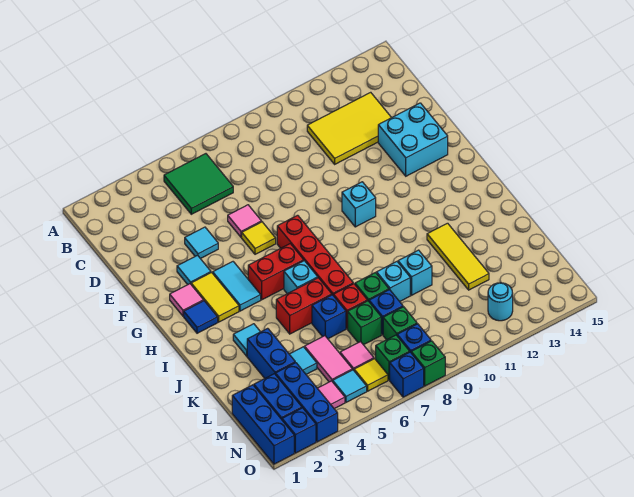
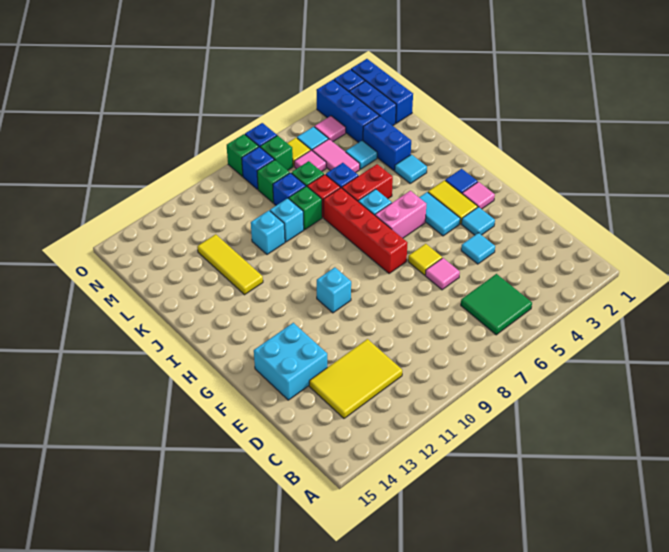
red brick H5:H6 level 1 -> pink brick H5:H6 level 1
cyan round brick N12 level 1 -> none

